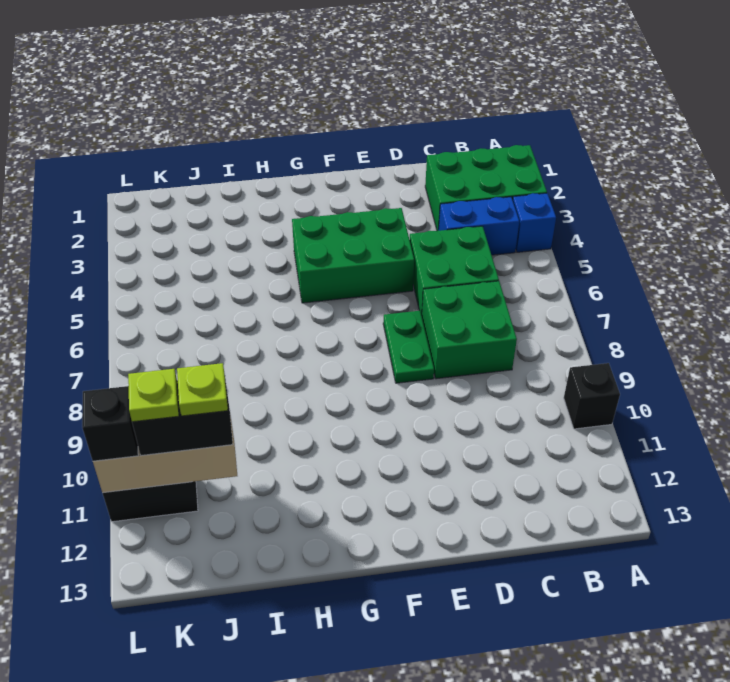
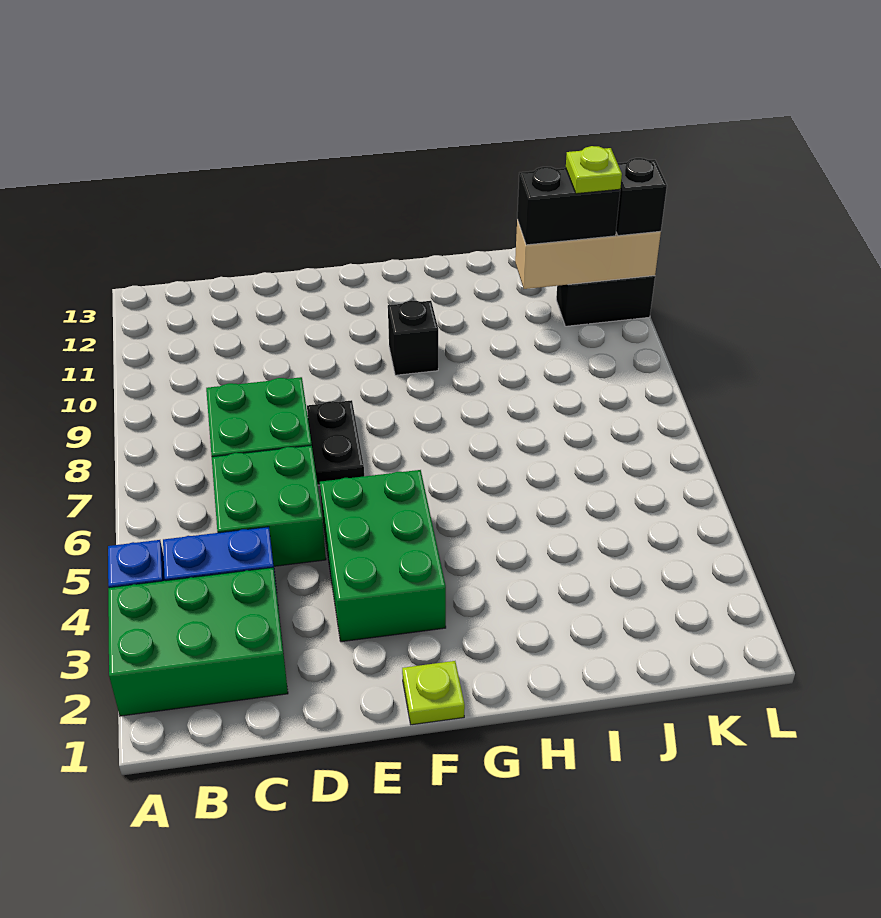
black brick A10 level 1 -> black brick G10 level 1
green brick E4:G5 level 1 -> green brick E3:F5 level 1
green plate E7:E8 level 1 -> black plate E7:E8 level 1
lime plate J11 level 4 -> lime plate F1 level 1

